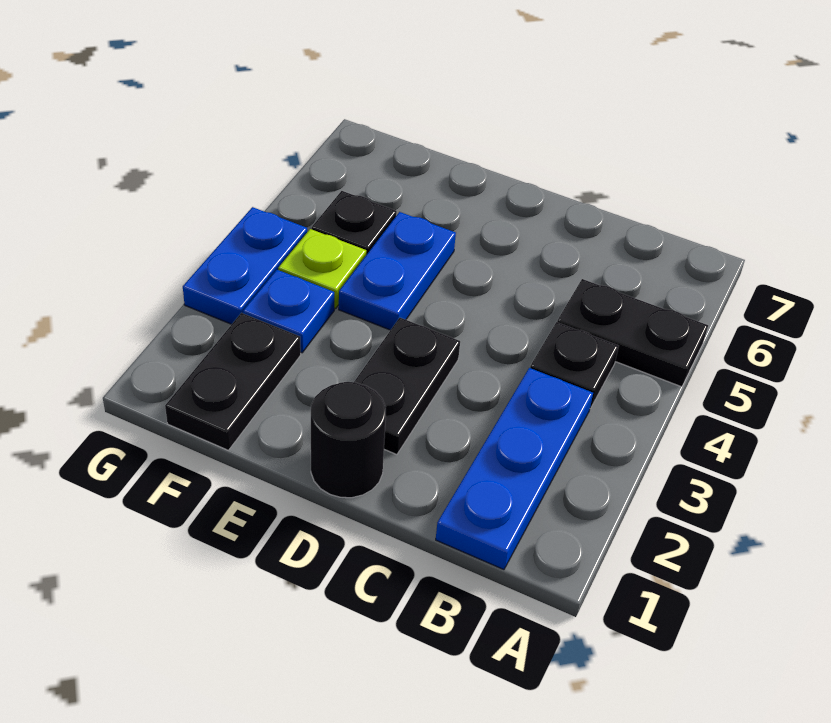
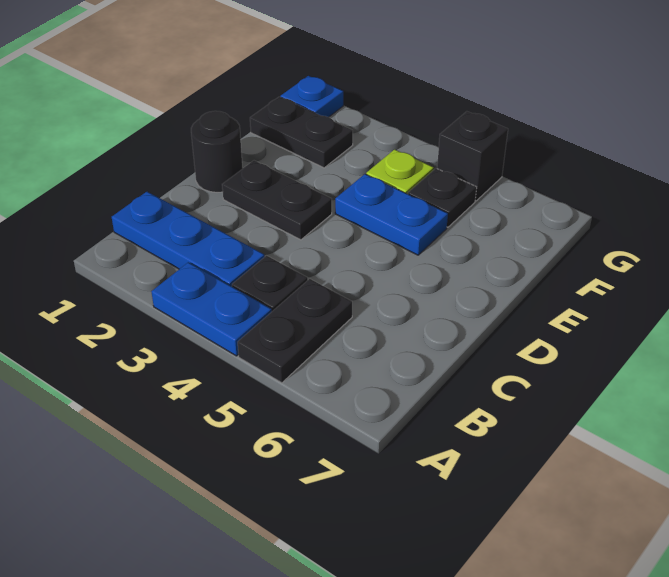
blue plate F3 level 1 -> blue plate G1 level 1
blue plate G3:G4 level 1 -> blue plate A3:A4 level 1
none -> black brick G5 level 1

